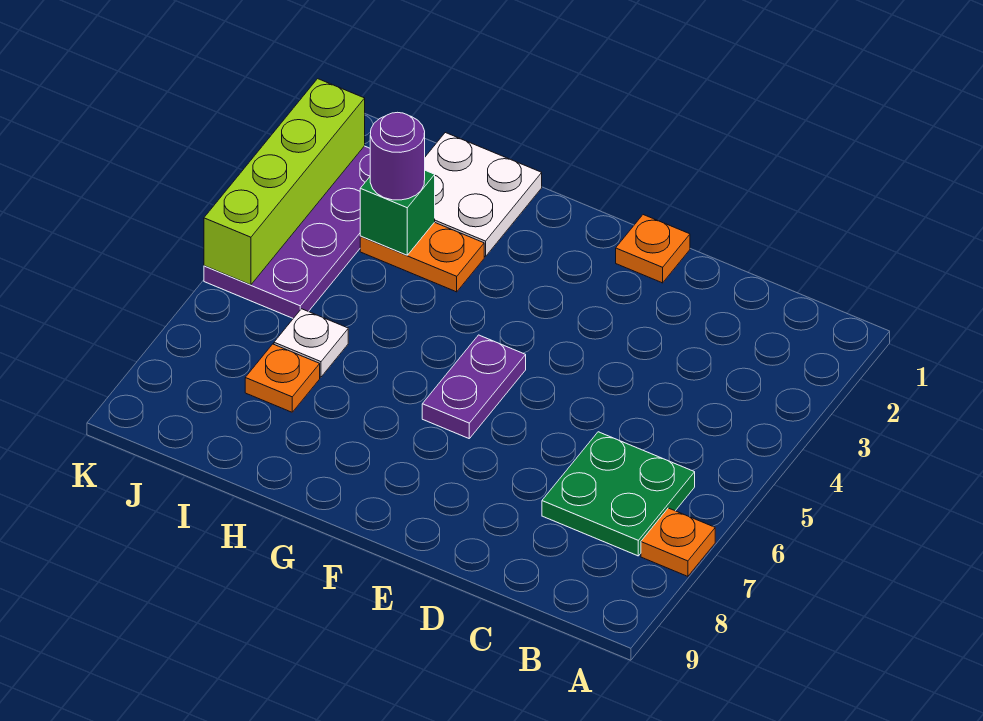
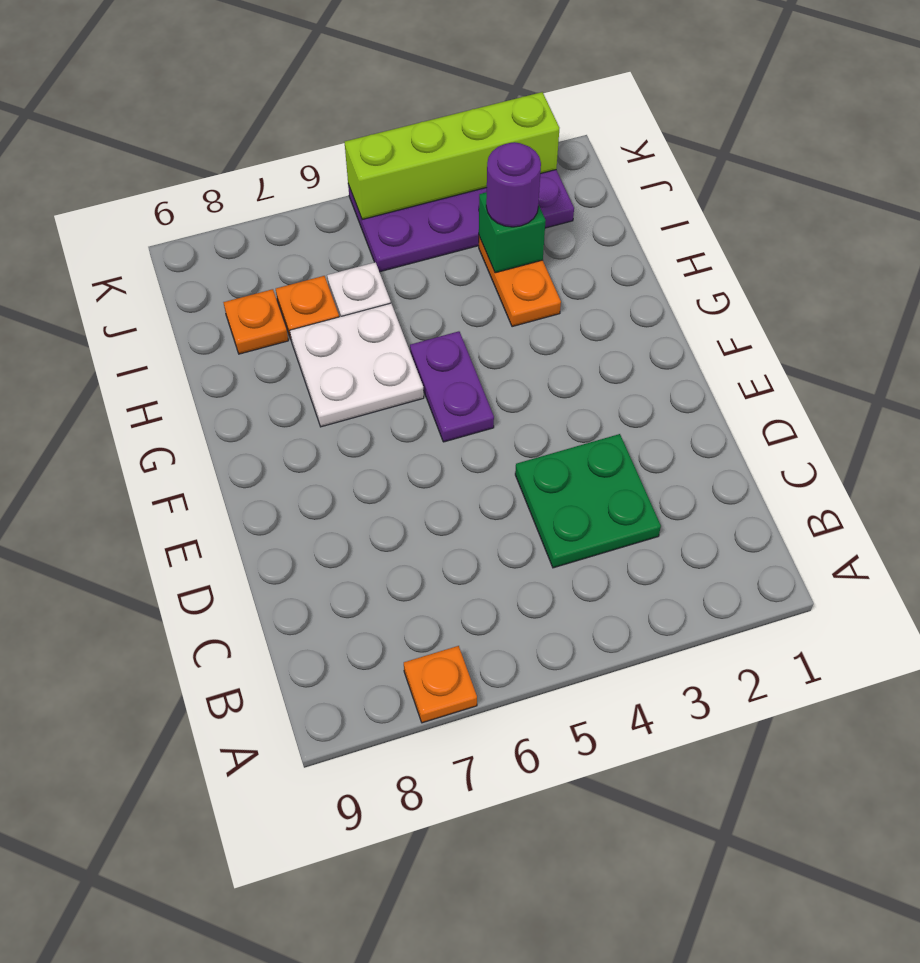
green plate B6:C7 level 1 -> green plate C3:D4 level 1
orange plate E1 level 1 -> orange plate I8 level 1
purple plate F5:F6 level 1 -> purple plate F5:G5 level 1
white plate H1:I2 level 1 -> white plate G6:H7 level 1

